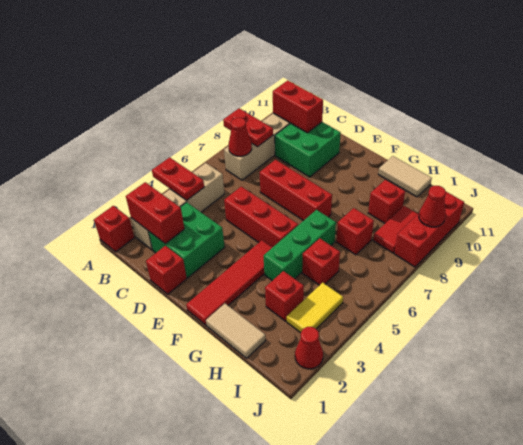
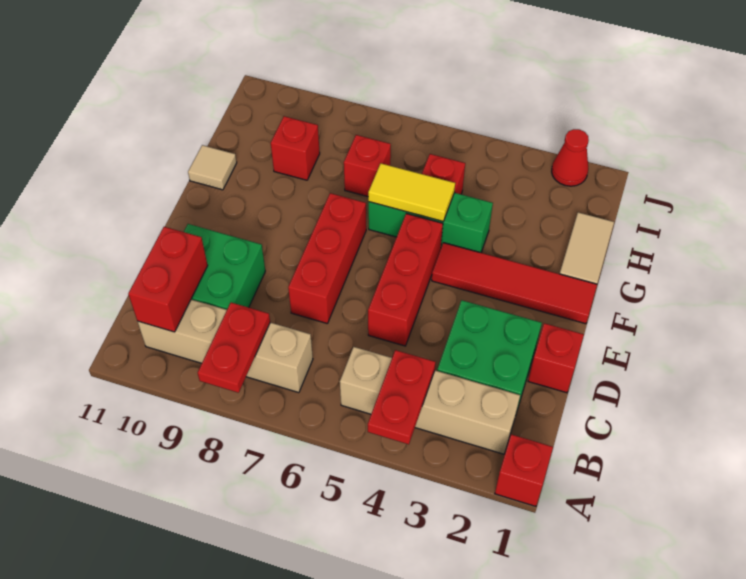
red brick B2:C2 level 2 -> none
red cone B7 level 2 -> none
tan tile G11:H11 level 1 -> tan tile G11 level 1
red brick H3 level 1 -> none
yellow tile I3:I4 level 1 -> yellow tile G5:G6 level 2
red tile I8:I9 level 1 -> none
red brick J8:J10 level 1 -> none
red cone J9 level 2 -> none

